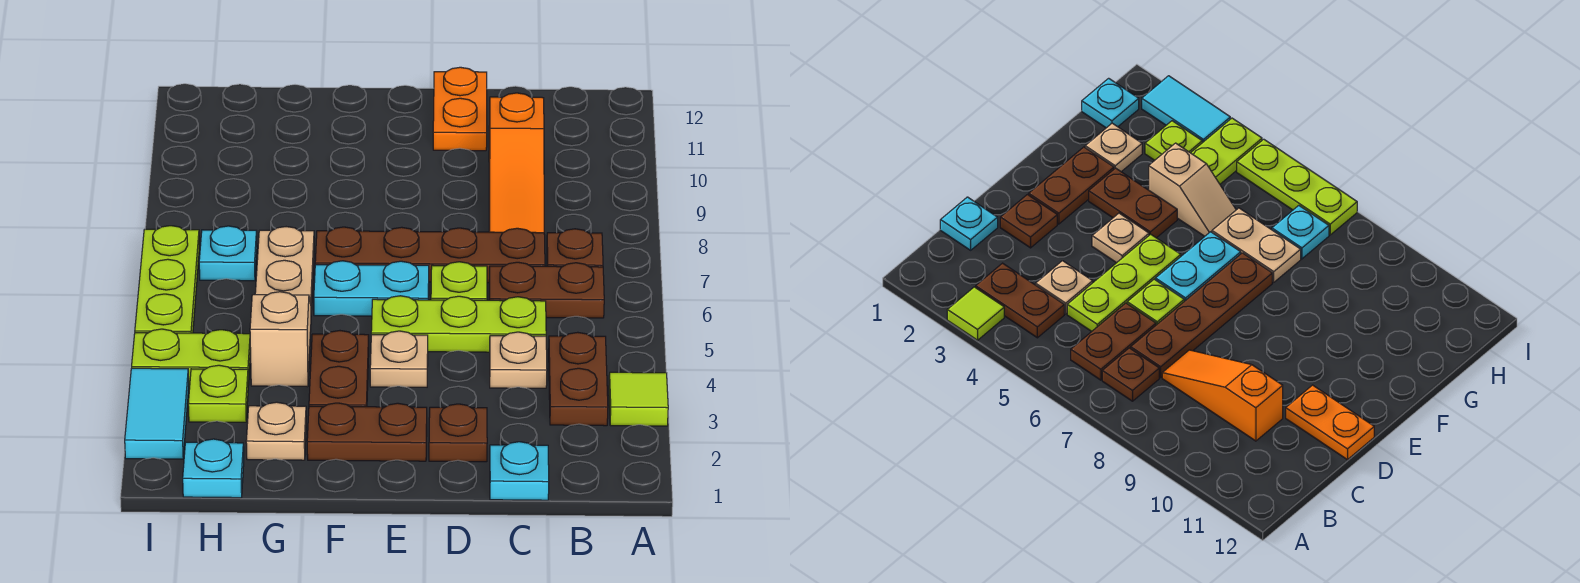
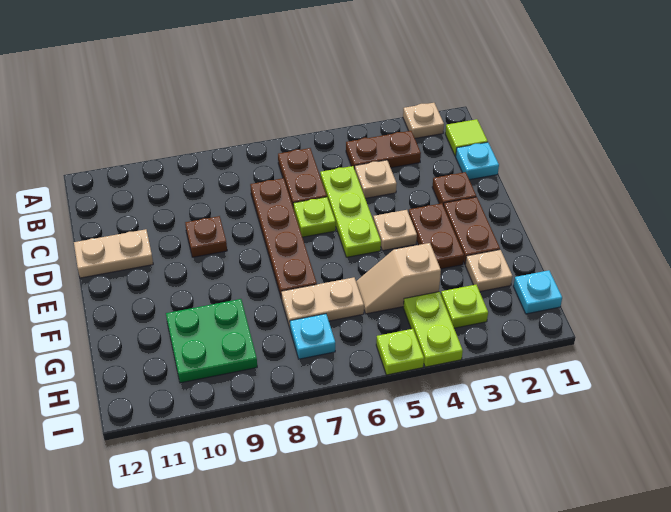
none -> tan plate A2 level 1
lime tile A3 level 1 -> lime tile B1 level 1
brown plate B7 level 1 -> brown plate D9 level 1
orange slope C8:C10 level 1 top 10 -> none
orange plate D11:D12 level 1 -> tan plate D11:D12 level 1
cyan plate E6:F6 level 1 -> none
brown plate F3:F4 level 1 -> brown plate E3:F3 level 1
none -> green plate G9:H10 level 1
cyan tile I2:I3 level 1 -> none
lime plate I5:I7 level 1 -> lime plate I5 level 1

